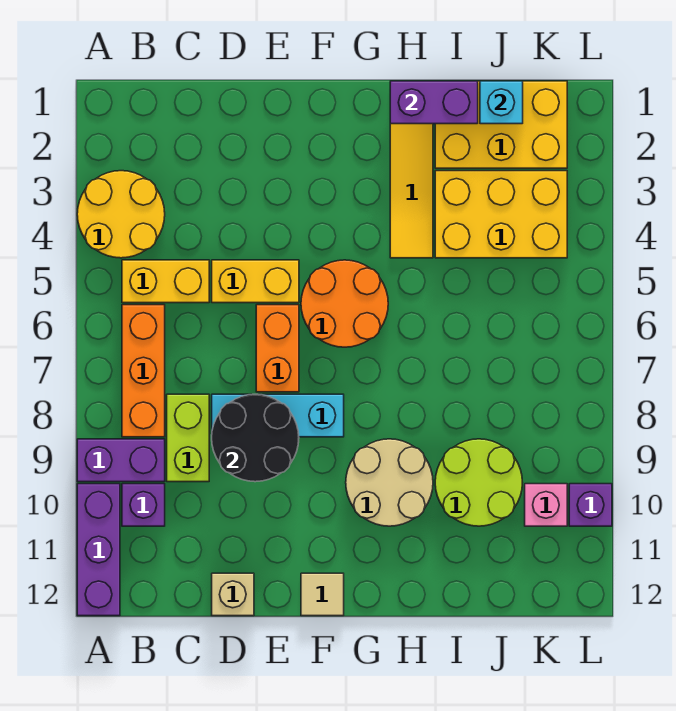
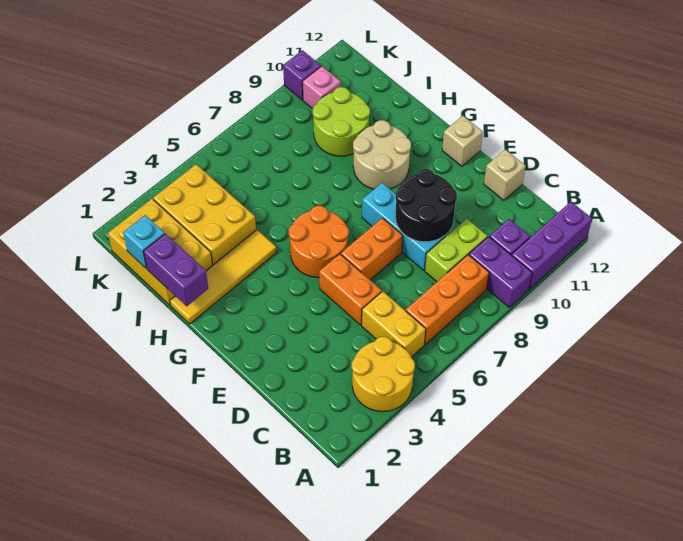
yellow brick D5:E5 level 1 -> orange brick D5:E5 level 1
tan tile F12 level 1 -> tan brick F12 level 1

